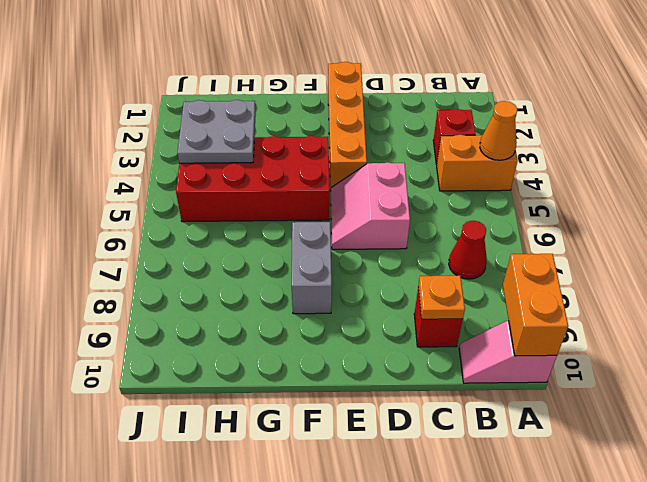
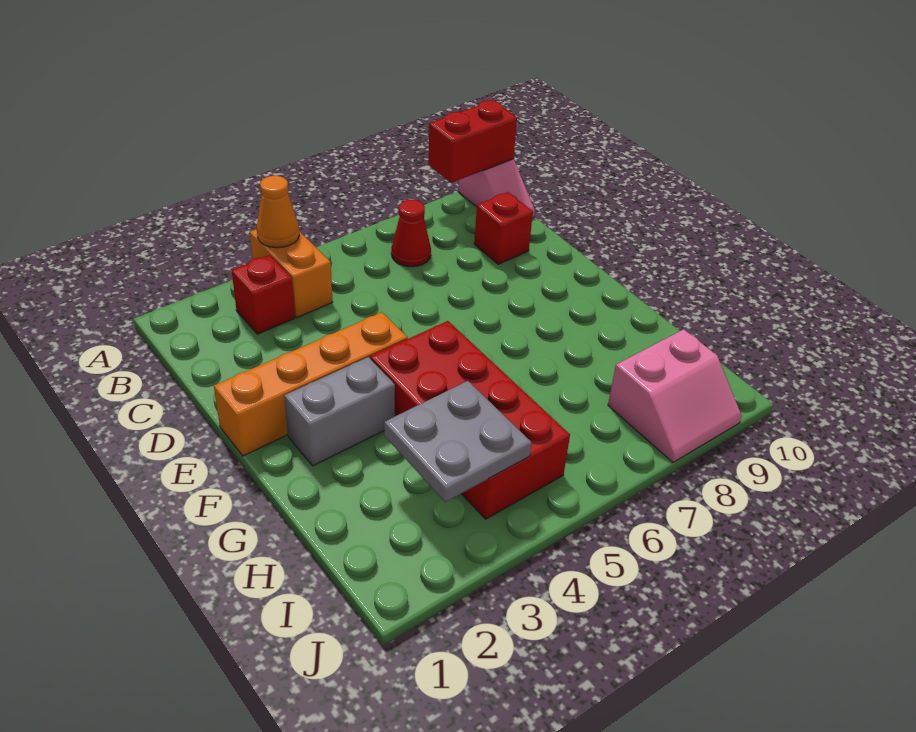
orange brick A9:A10 level 2 -> red brick A9:A10 level 2
orange plate C9 level 2 -> none
pink slope D5:E6 level 1 top D -> pink slope I8:J9 level 1 top I
grey brick F7:F8 level 1 -> grey brick F2:F3 level 1

